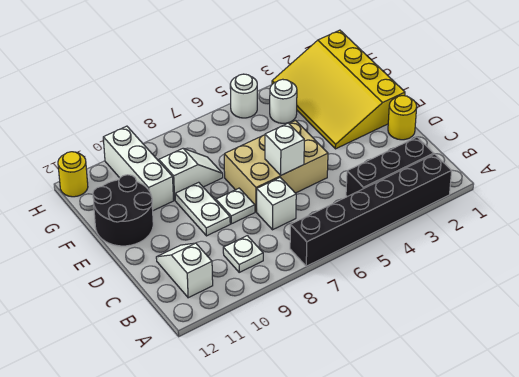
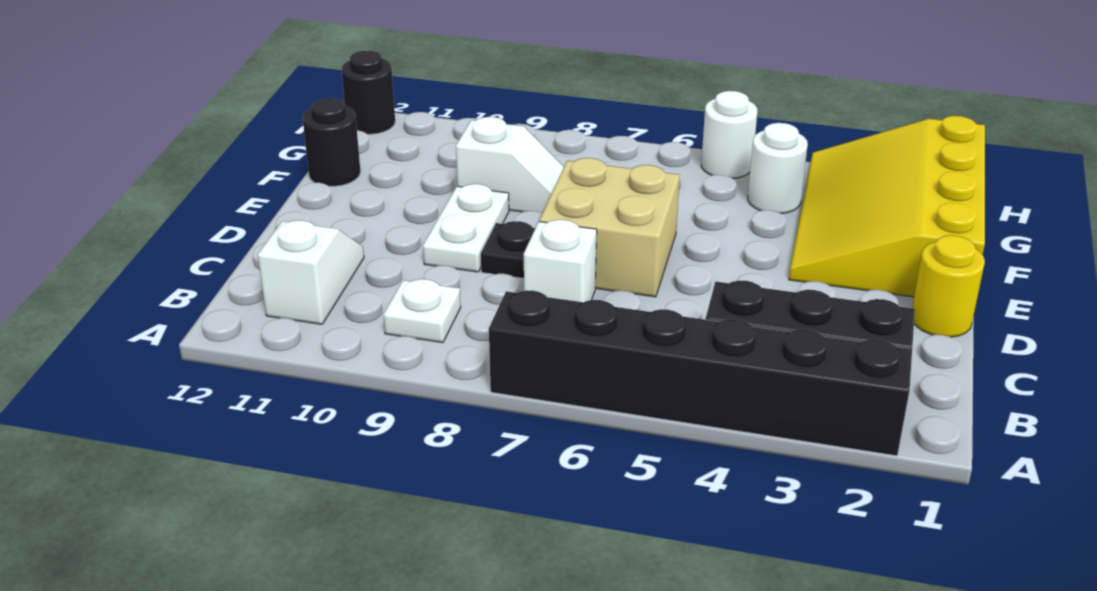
tan brick D5:E7 level 1 -> tan brick D6:E7 level 1
white brick D6 level 2 -> none
white plate D8 level 1 -> black plate D8 level 1
black round brick E11:F12 level 1 -> black round brick F12 level 1
white brick F10:H10 level 1 -> none
yellow round brick H12 level 1 -> black round brick H12 level 1

